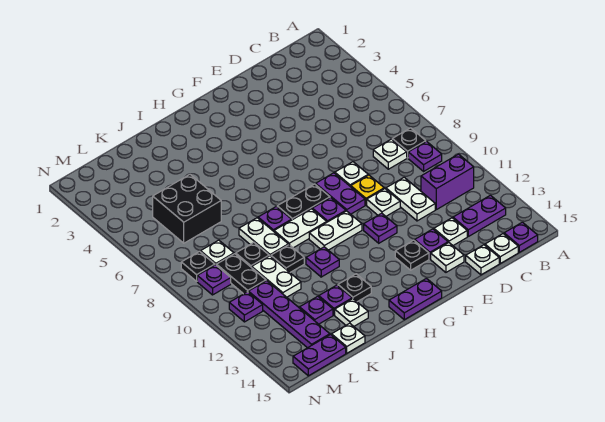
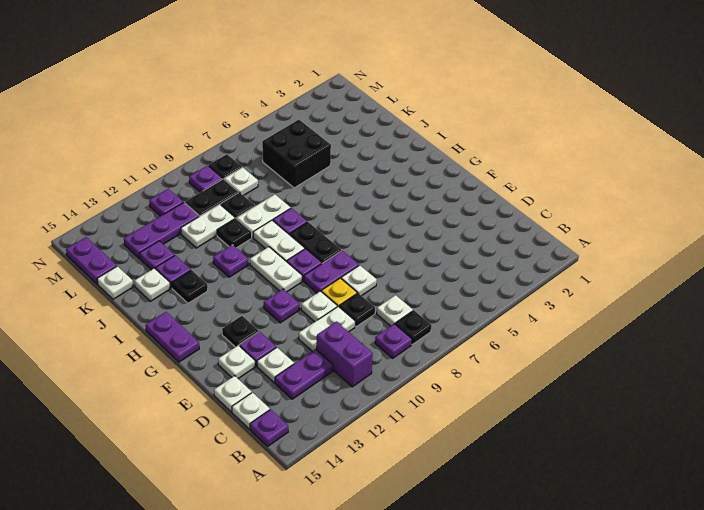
purple plate B13:C13 level 1 -> purple plate C12:C13 level 1
none -> black plate D9 level 1
purple plate L11:L14 level 1 -> purple plate L11:L13 level 1

